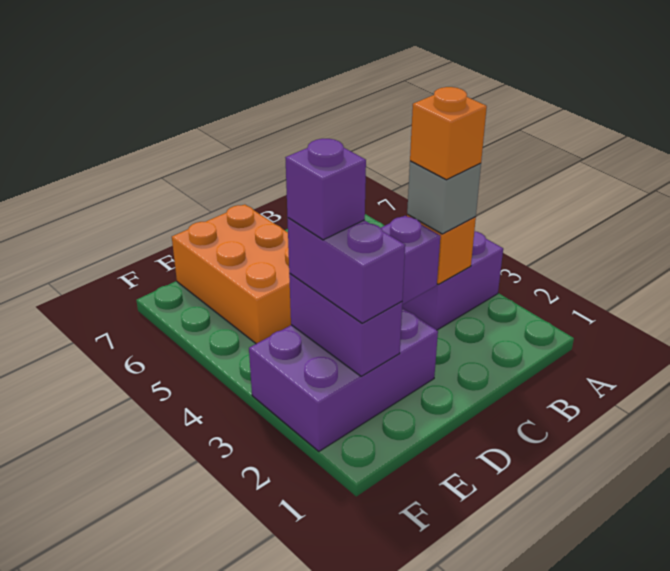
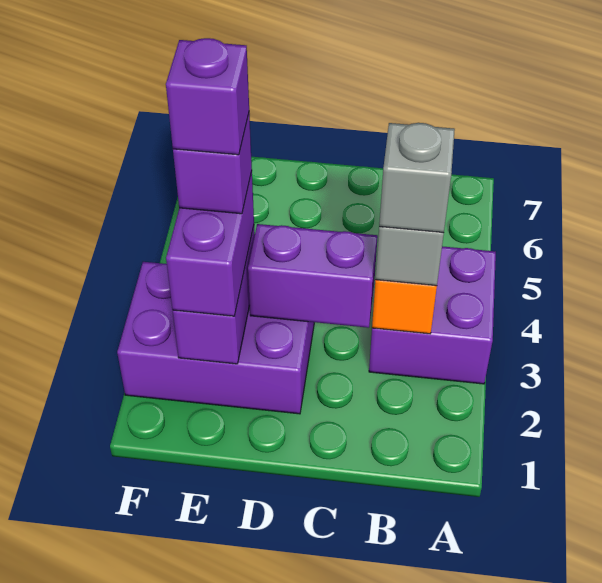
orange brick B3 level 4 -> grey brick B3 level 4
orange brick D5:E7 level 1 -> none
none -> purple brick E3 level 5

